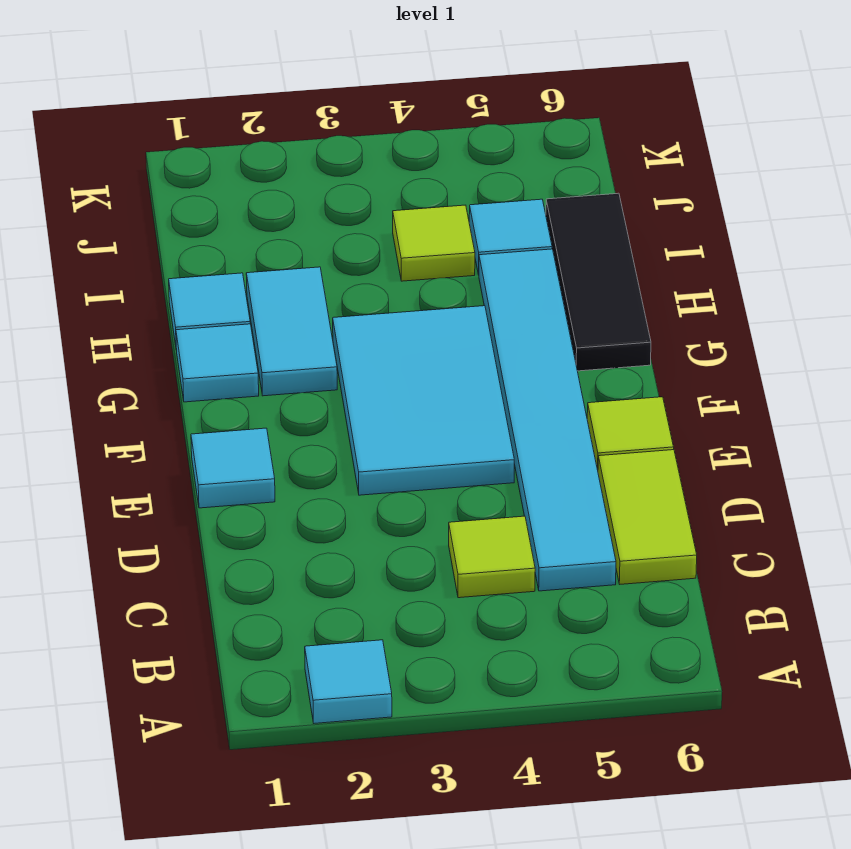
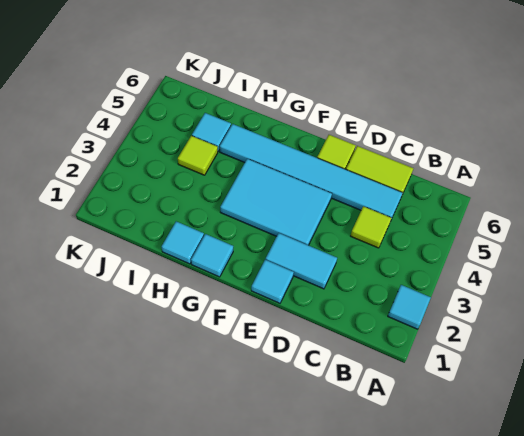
cyan tile G2:H2 level 1 -> cyan tile D2:E2 level 1
black tile G6:I6 level 1 -> none

